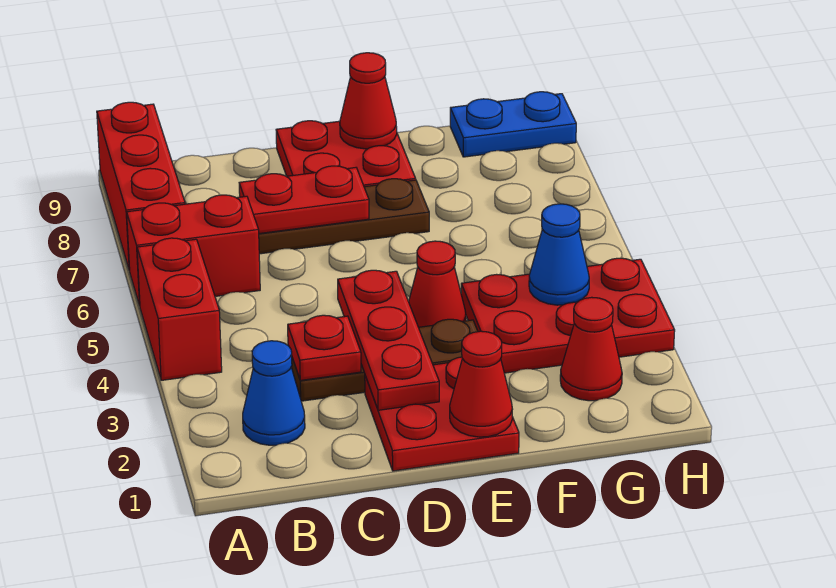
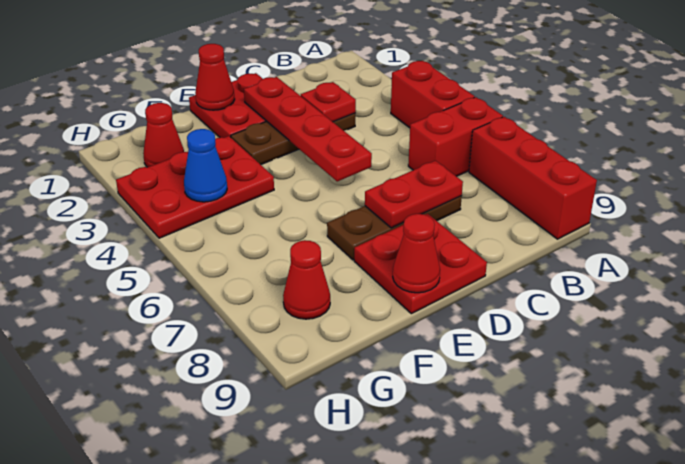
blue cone B2 level 1 -> none
red plate D2:D4 level 2 -> red plate D2:D5 level 2
red cone E4 level 1 -> red cone G8 level 1
blue plate G9:H9 level 1 -> none

